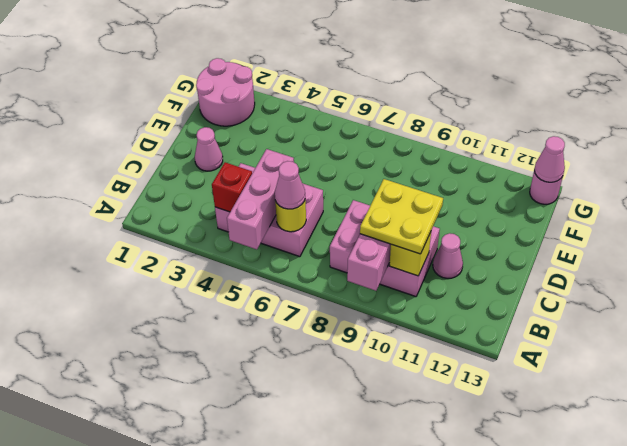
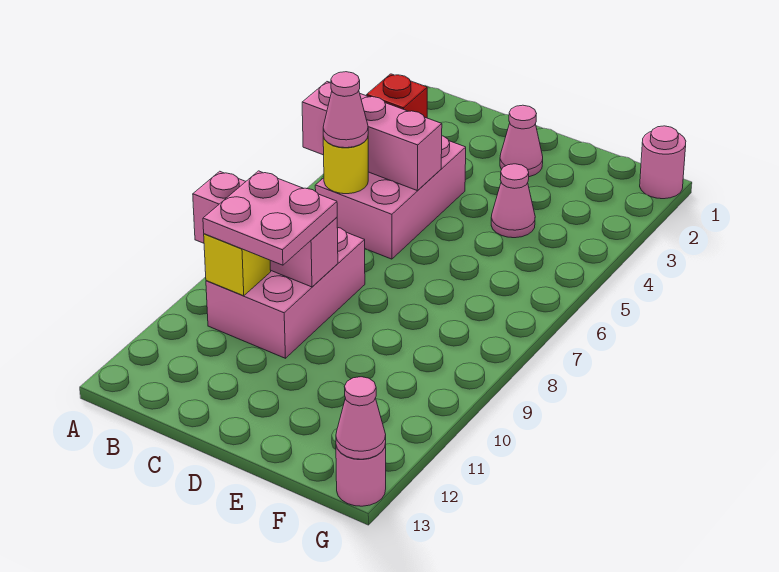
yellow plate B9:C10 level 3 -> pink plate B9:C10 level 3
pink cone C11 level 1 -> pink cone E4 level 1
pink round brick F1:G2 level 1 -> pink round brick G1 level 1

